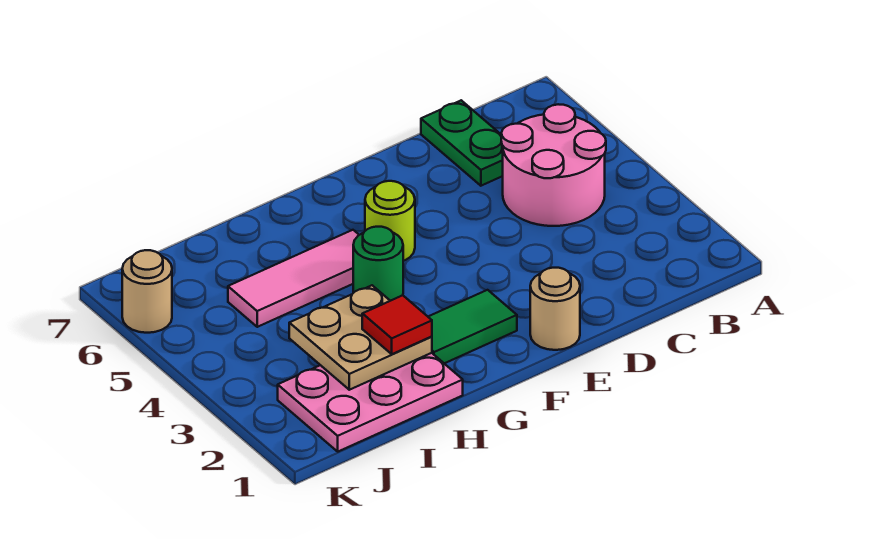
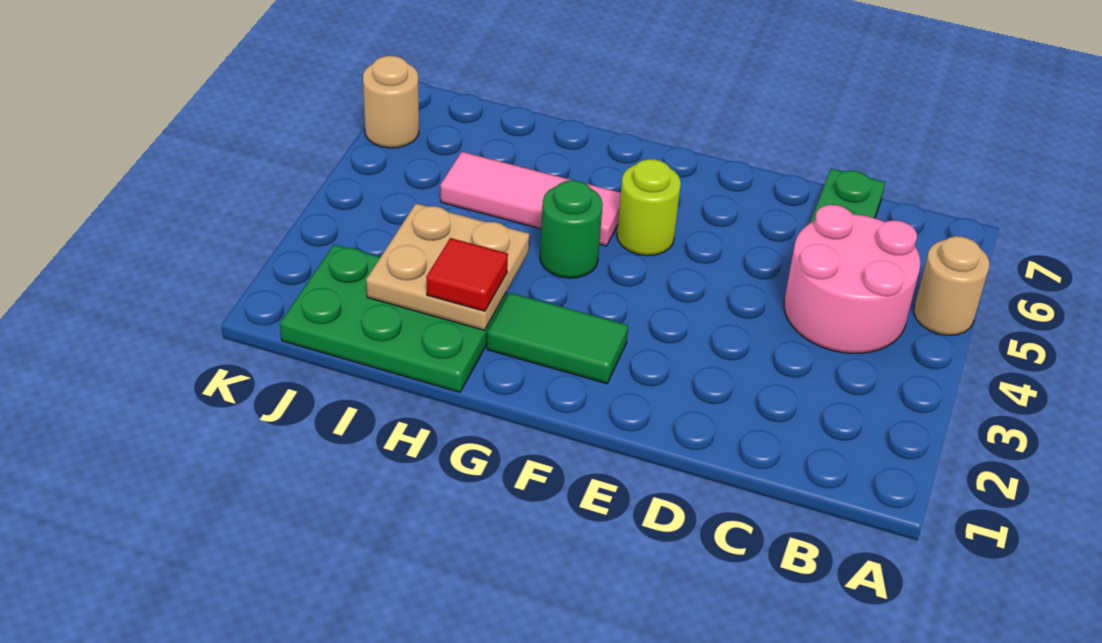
tan round brick E1 level 1 -> tan round brick A5 level 1
pink plate H1:J2 level 1 -> green plate H1:J2 level 1

